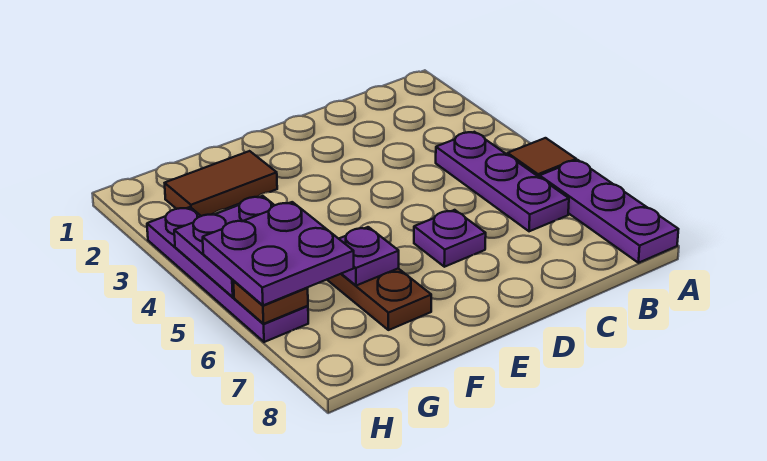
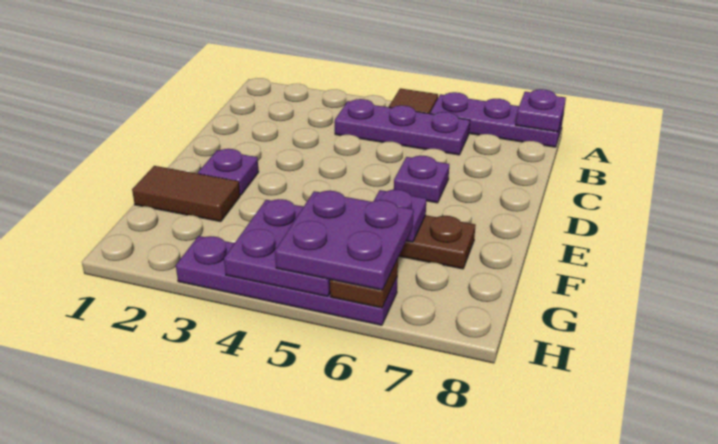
none -> purple plate A8 level 2
none -> purple plate E2 level 1
brown tile F2:G2 level 1 -> brown tile F1:F2 level 1

